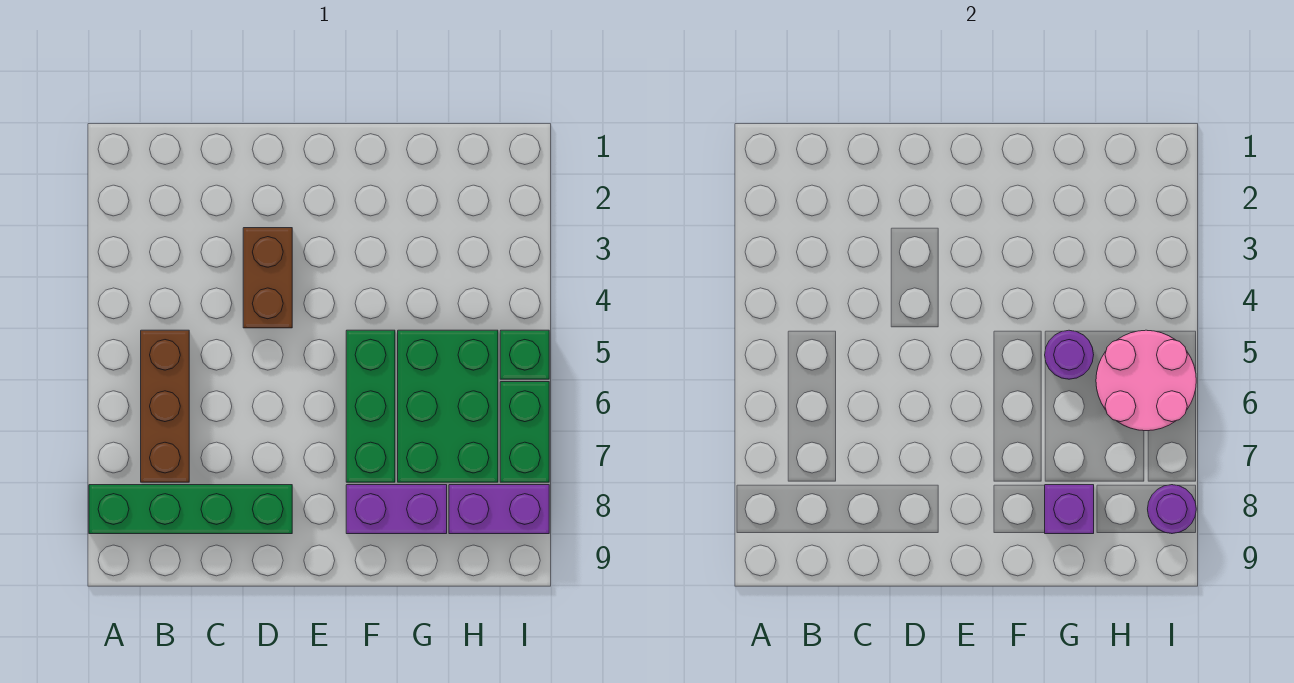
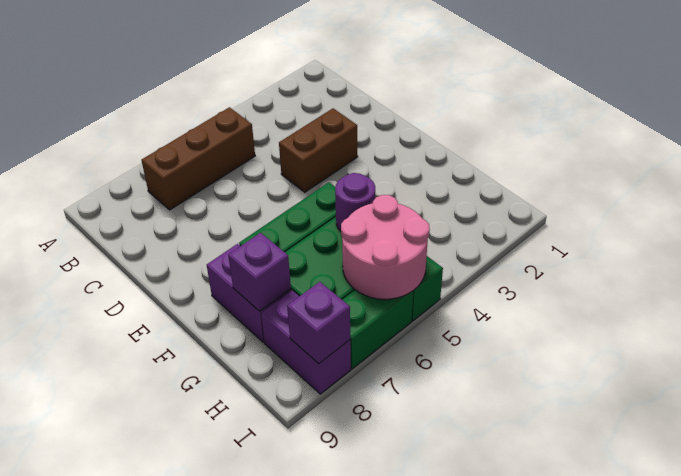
green brick A8:D8 level 1 -> none
purple round brick I8 level 2 -> purple brick I8 level 2

